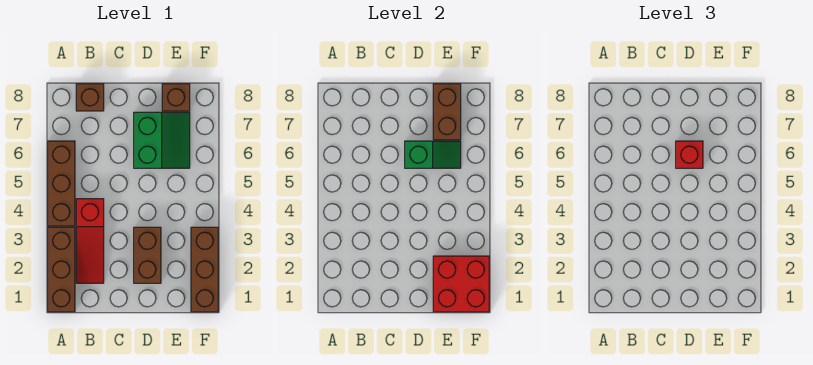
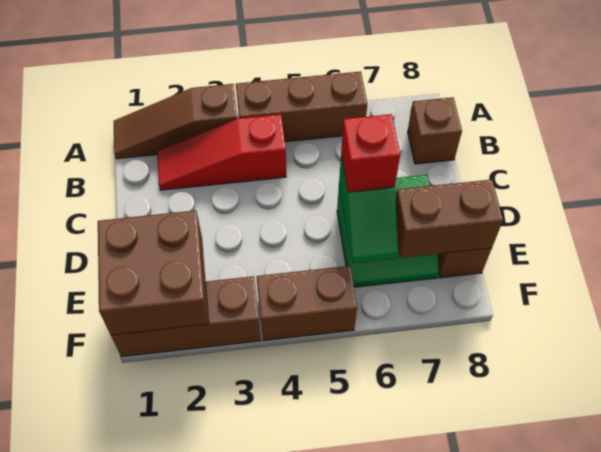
brown brick A1:A3 level 1 -> brown slope A1:A3 level 1 top 3
brown brick D2:D3 level 1 -> brown brick F4:F5 level 1
red brick E1:F2 level 2 -> brown brick E1:F2 level 2

